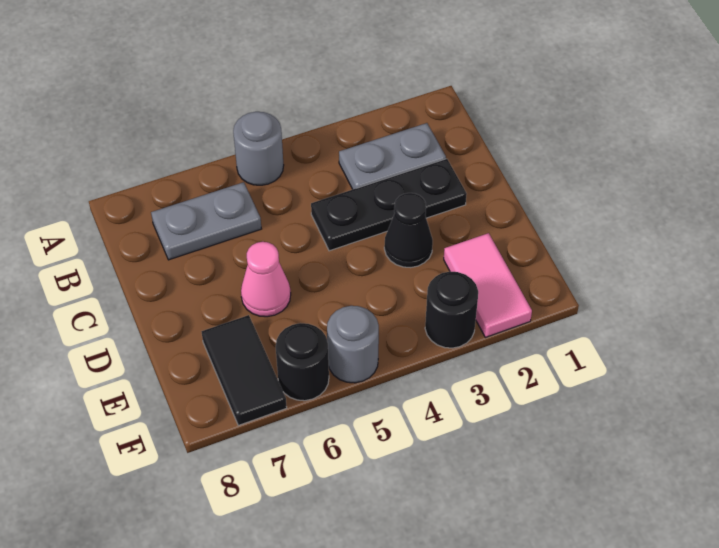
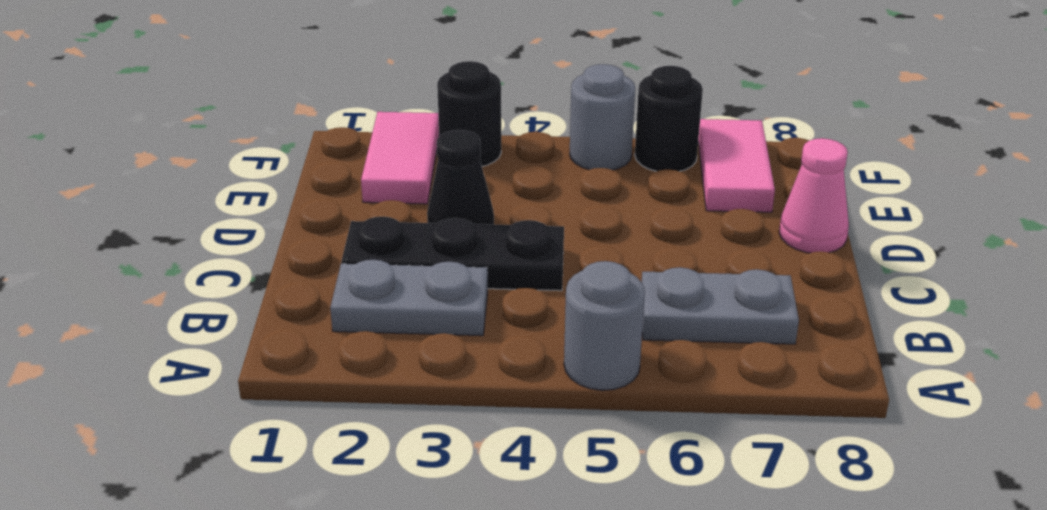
pink cone D6 level 1 -> pink cone D8 level 1
black tile E7:F7 level 1 -> pink tile E7:F7 level 1

